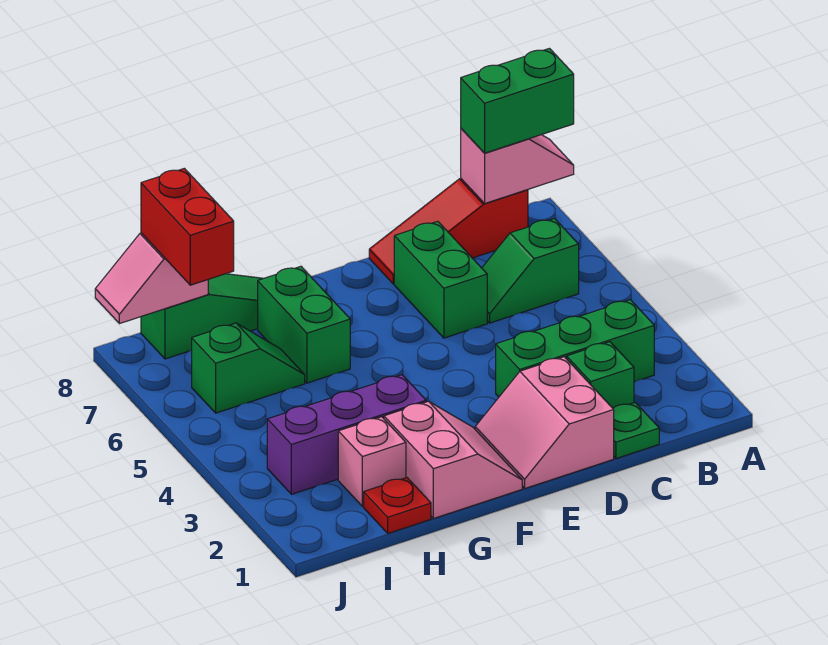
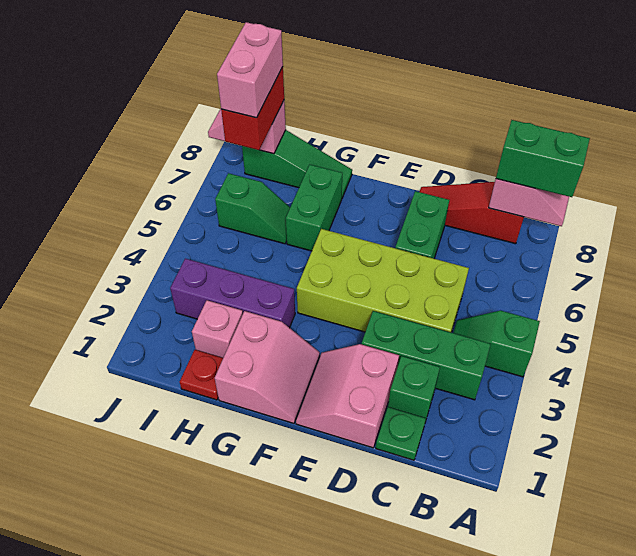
green slope B6:C6 level 1 top B -> green slope A4:B4 level 1 top A
none -> lime brick C4:F5 level 1
none -> pink brick I7:I8 level 4

